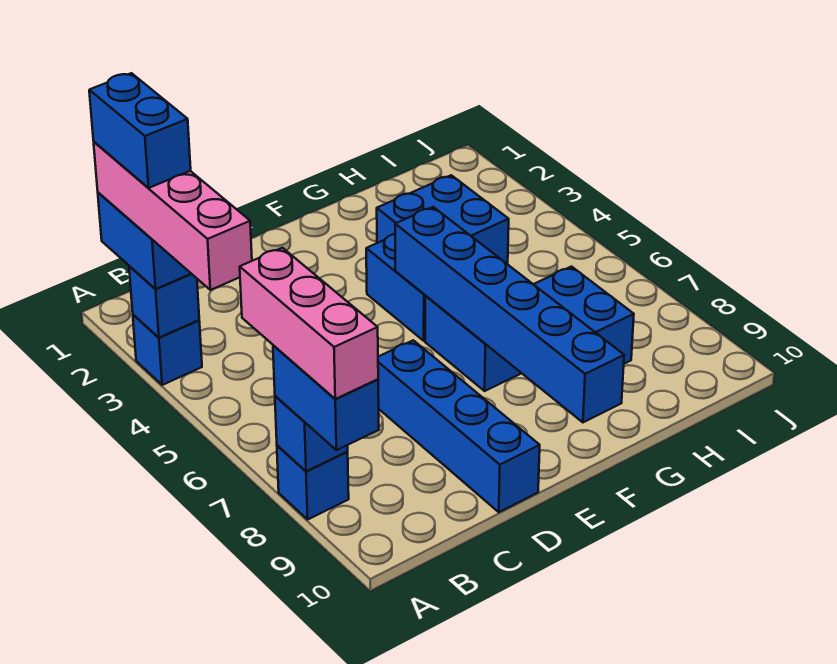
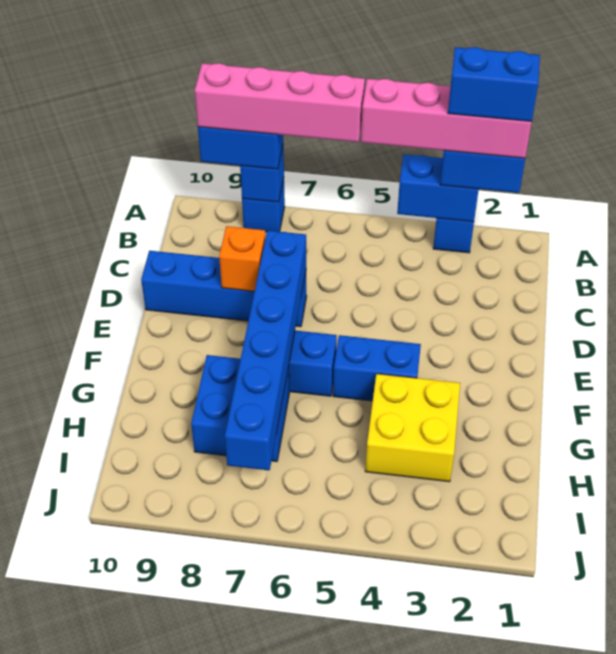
blue brick A3 level 2 -> blue brick A3:A4 level 2
pink brick A7:A9 level 4 -> pink brick A6:A9 level 4
none -> orange brick D8 level 2
blue brick F5:F10 level 2 -> blue brick D7:I7 level 2
blue brick G3:H4 level 1 -> yellow brick G3:H4 level 1

